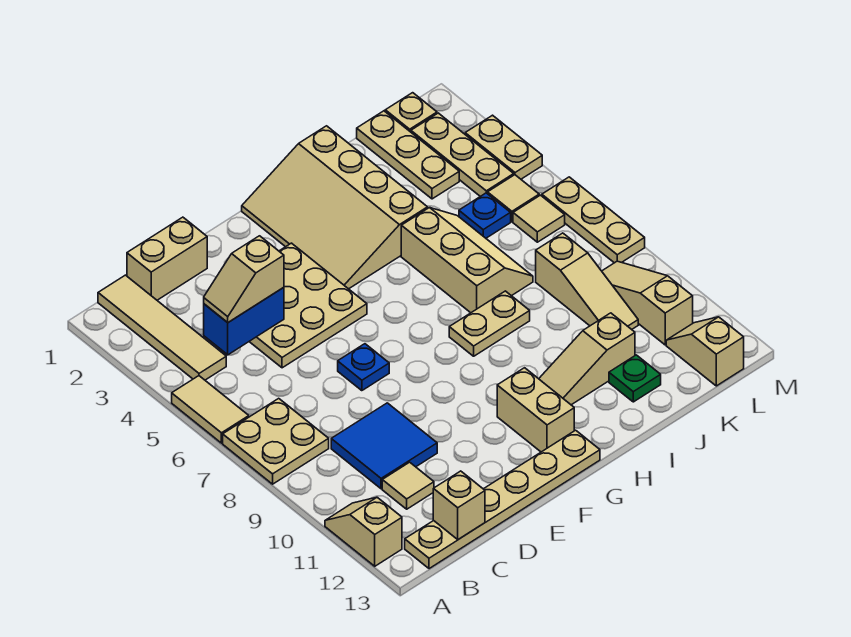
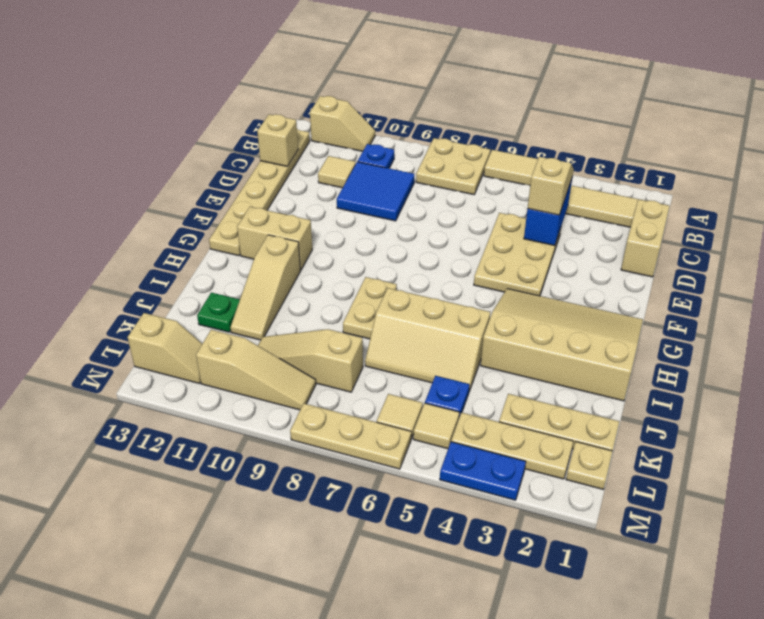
tan plate D3:F5 level 1 -> tan plate D4:F5 level 1
blue plate E7 level 1 -> blue plate B10 level 1
tan slope H11:J11 level 1 top J -> tan slope H11:J11 level 1 top H
tan plate M3:M4 level 1 -> blue plate M3:M4 level 1

